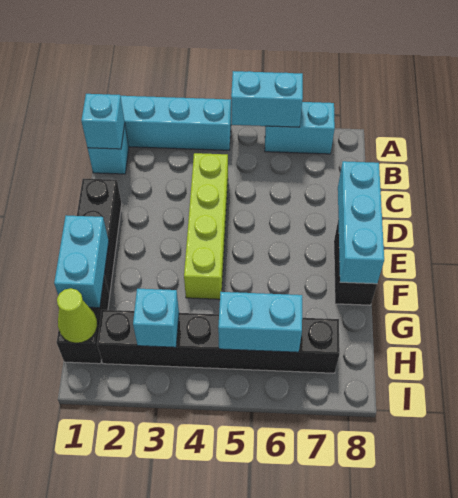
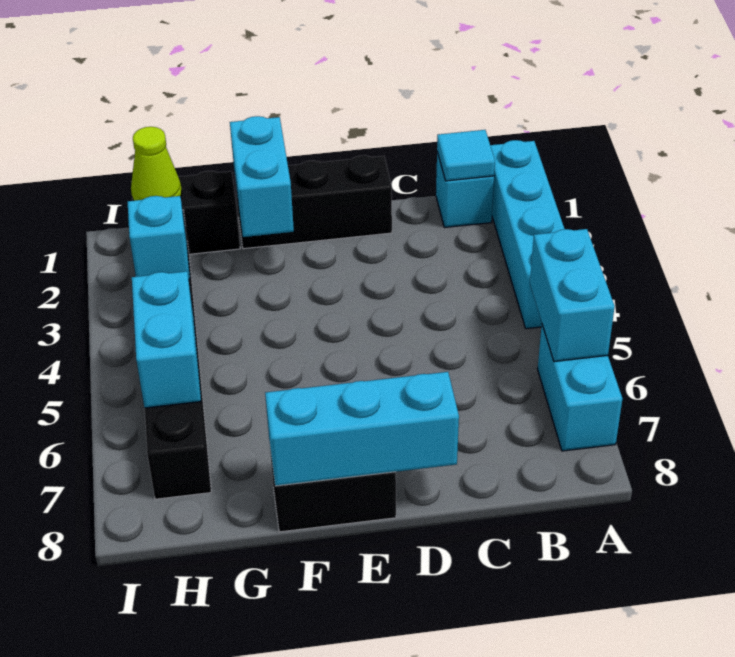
cyan brick B1 level 2 -> cyan tile B1 level 2
lime brick C4:F4 level 1 -> none
cyan brick F1:G1 level 2 -> cyan brick F1:F2 level 2

